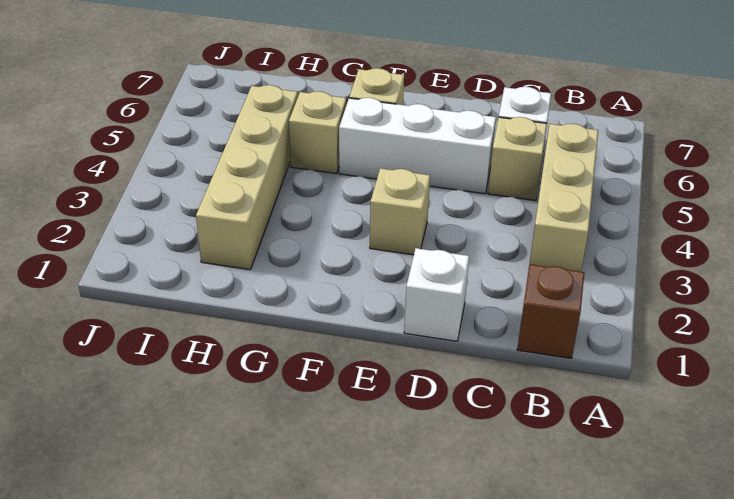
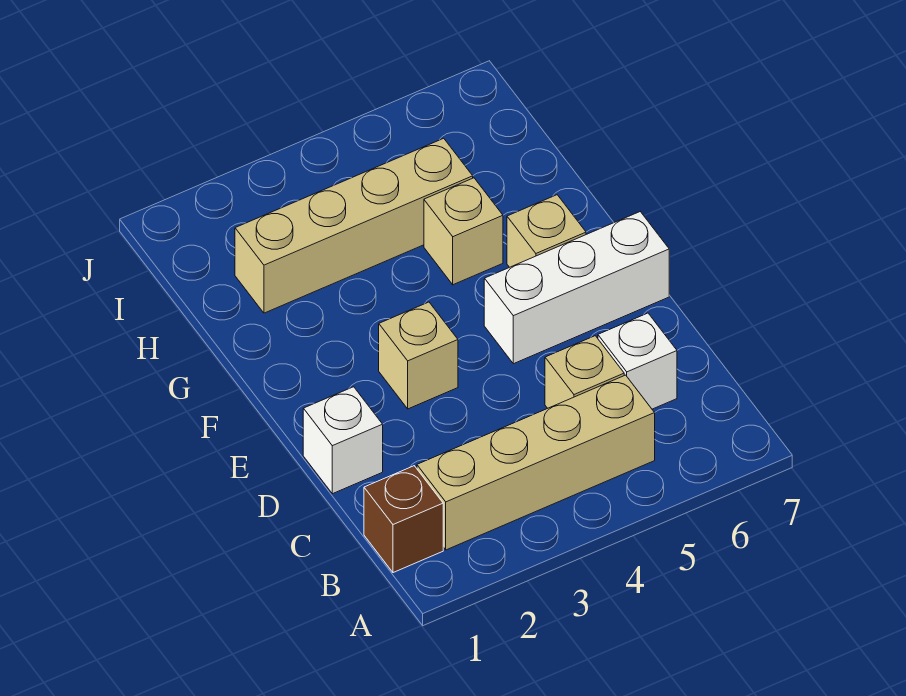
tan brick B3:B5 level 1 -> tan brick B2:B5 level 1
white brick D5:F5 level 1 -> white brick E5:E7 level 1

